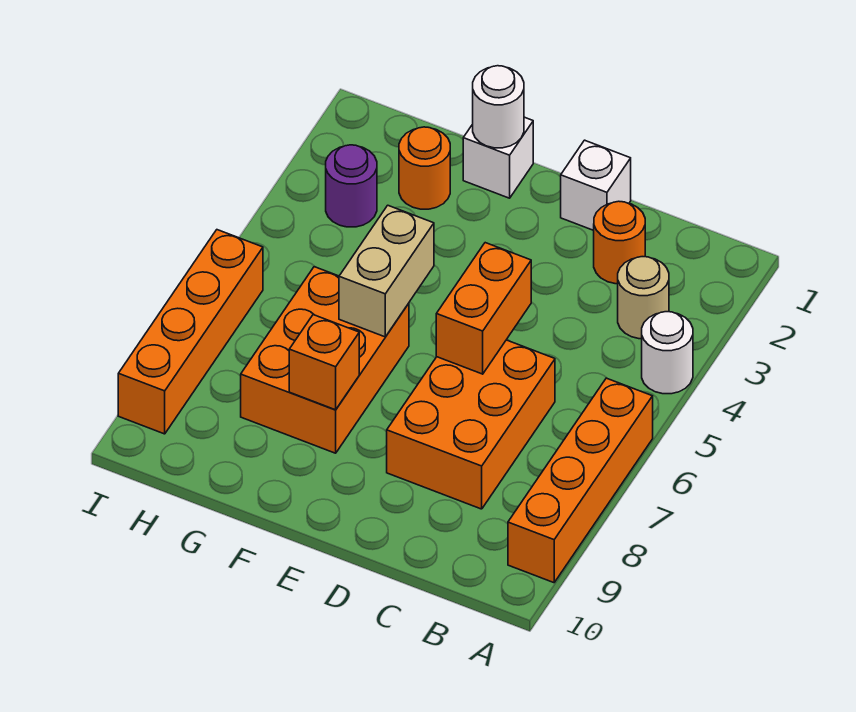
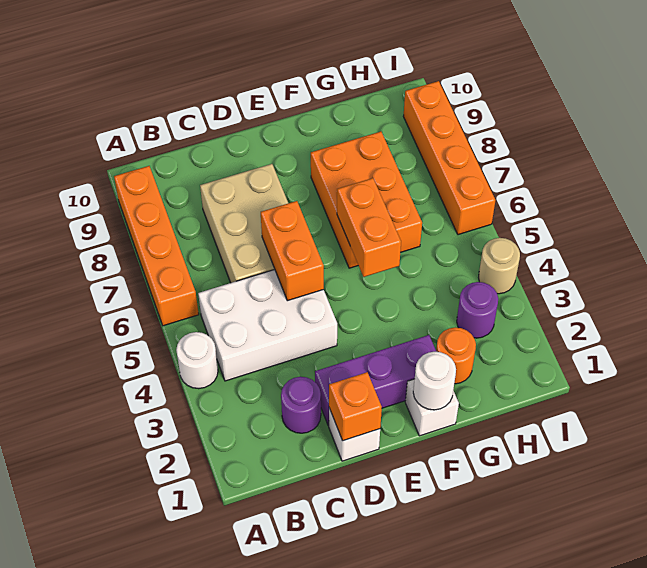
tan round brick B3 level 1 -> tan round brick I4 level 1
none -> white brick B4:D5 level 1
orange round brick C2 level 1 -> purple round brick C2 level 1
orange brick C6:D8 level 1 -> tan brick C6:D8 level 1
none -> purple brick D2:F2 level 1
tan brick F5:F6 level 2 -> orange brick F5:F6 level 2
orange brick F8 level 2 -> orange brick D1 level 2

